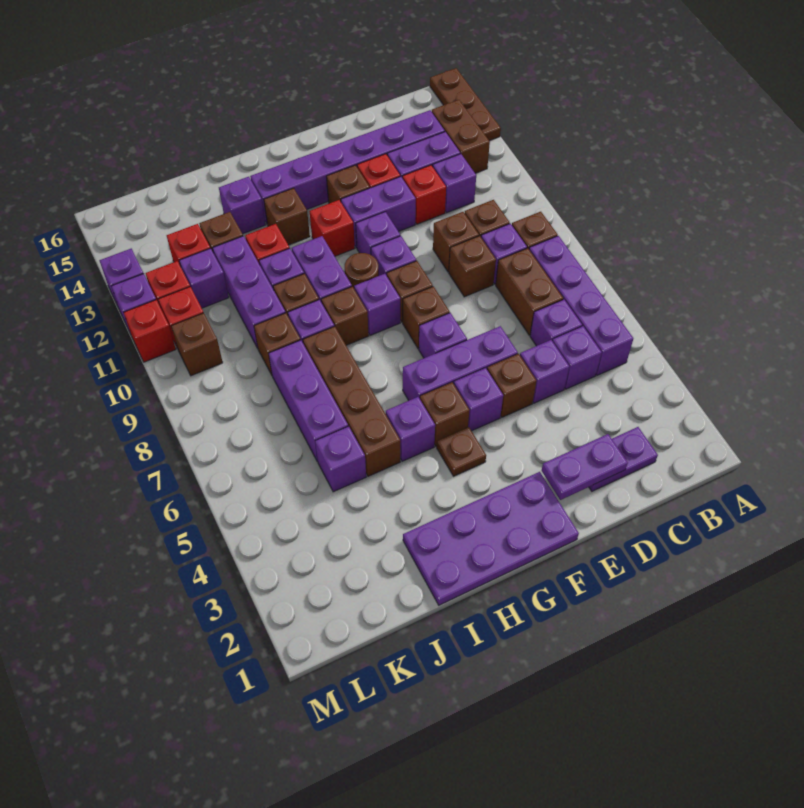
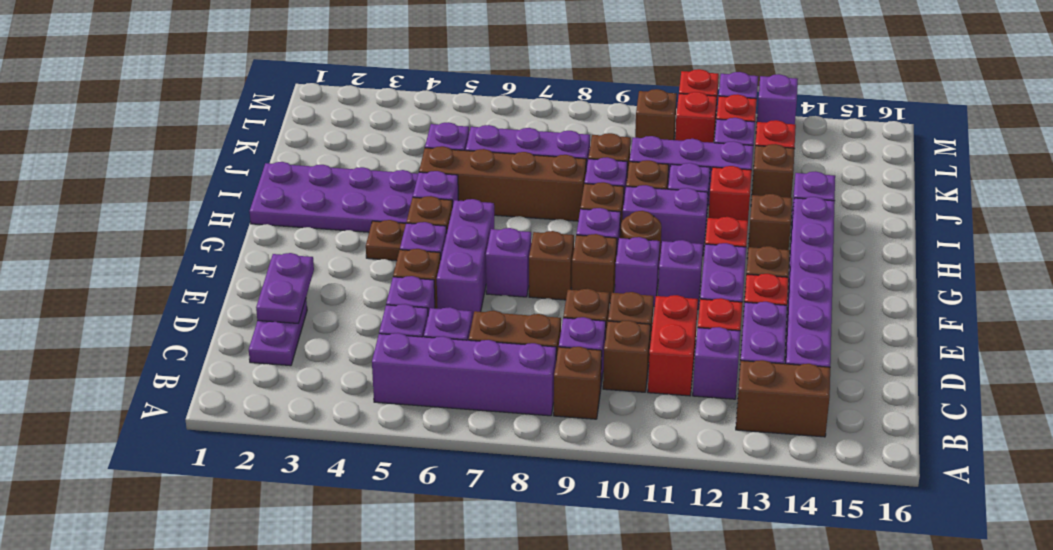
brown plate A14:A16 level 1 -> none
none -> red brick C11:D11 level 1
purple plate F1:I2 level 1 -> purple plate H1:I4 level 1

